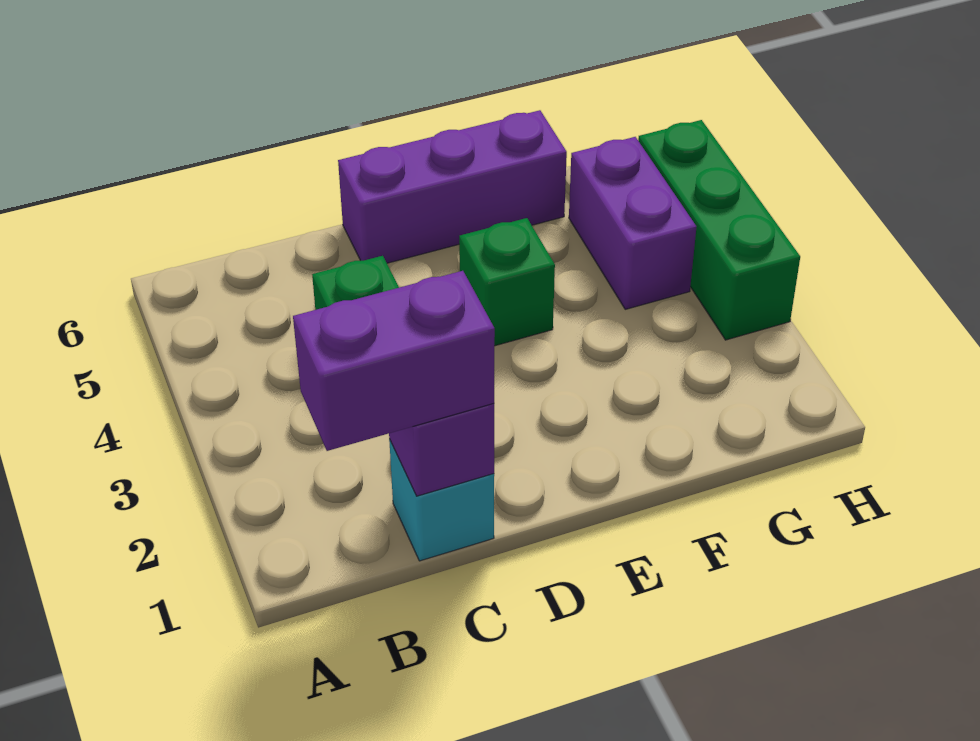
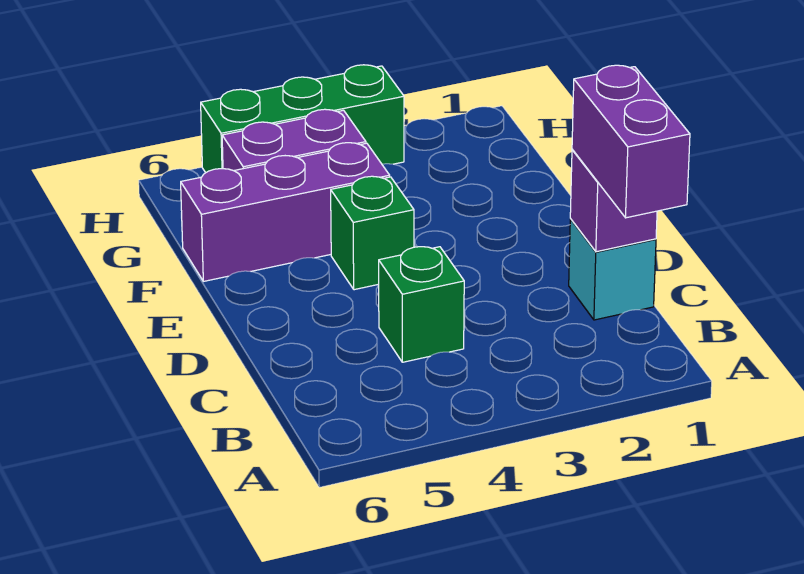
purple brick D6:F6 level 1 -> purple brick F4:F6 level 1

